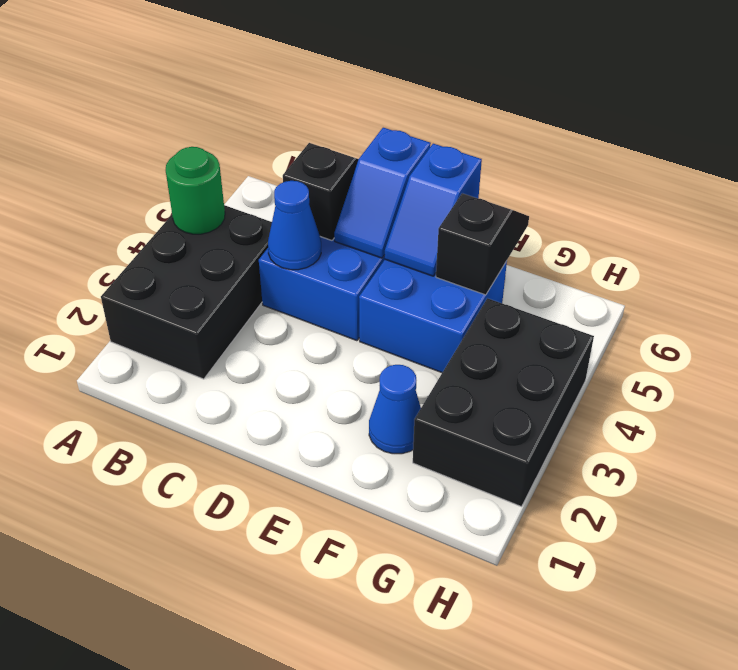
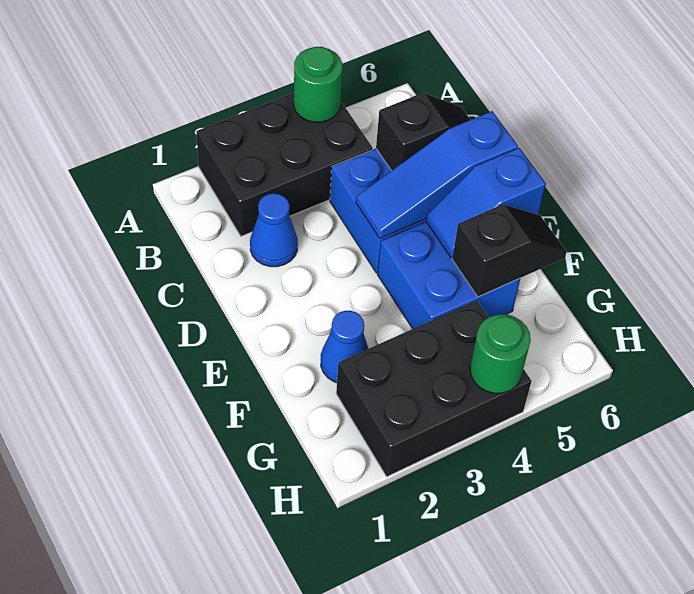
blue cone C4 level 2 -> blue cone C2 level 1
blue slope D5:D6 level 2 top 6 -> blue slope D4:D6 level 2 top 6
none -> green round brick H4 level 2

